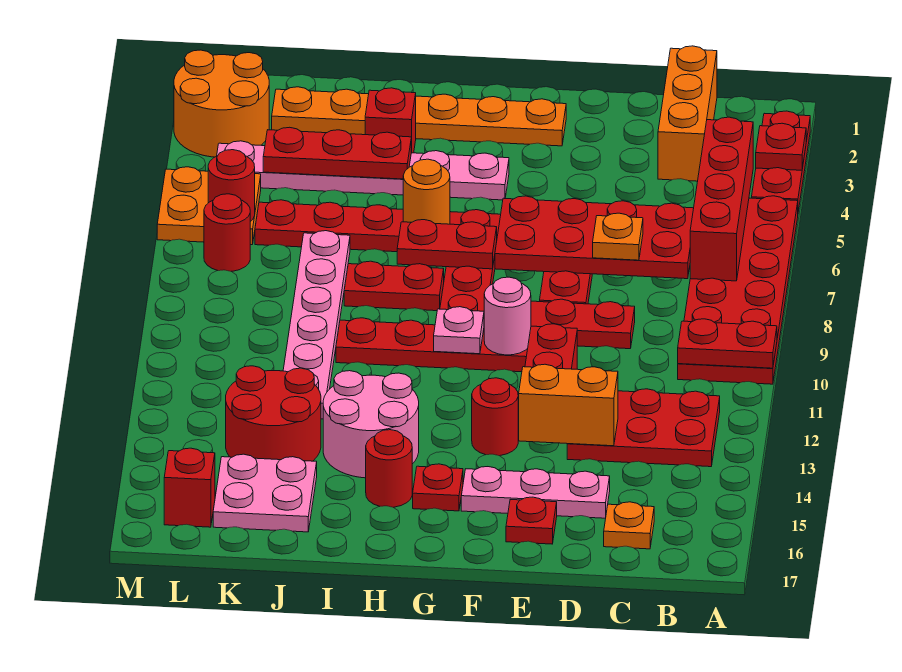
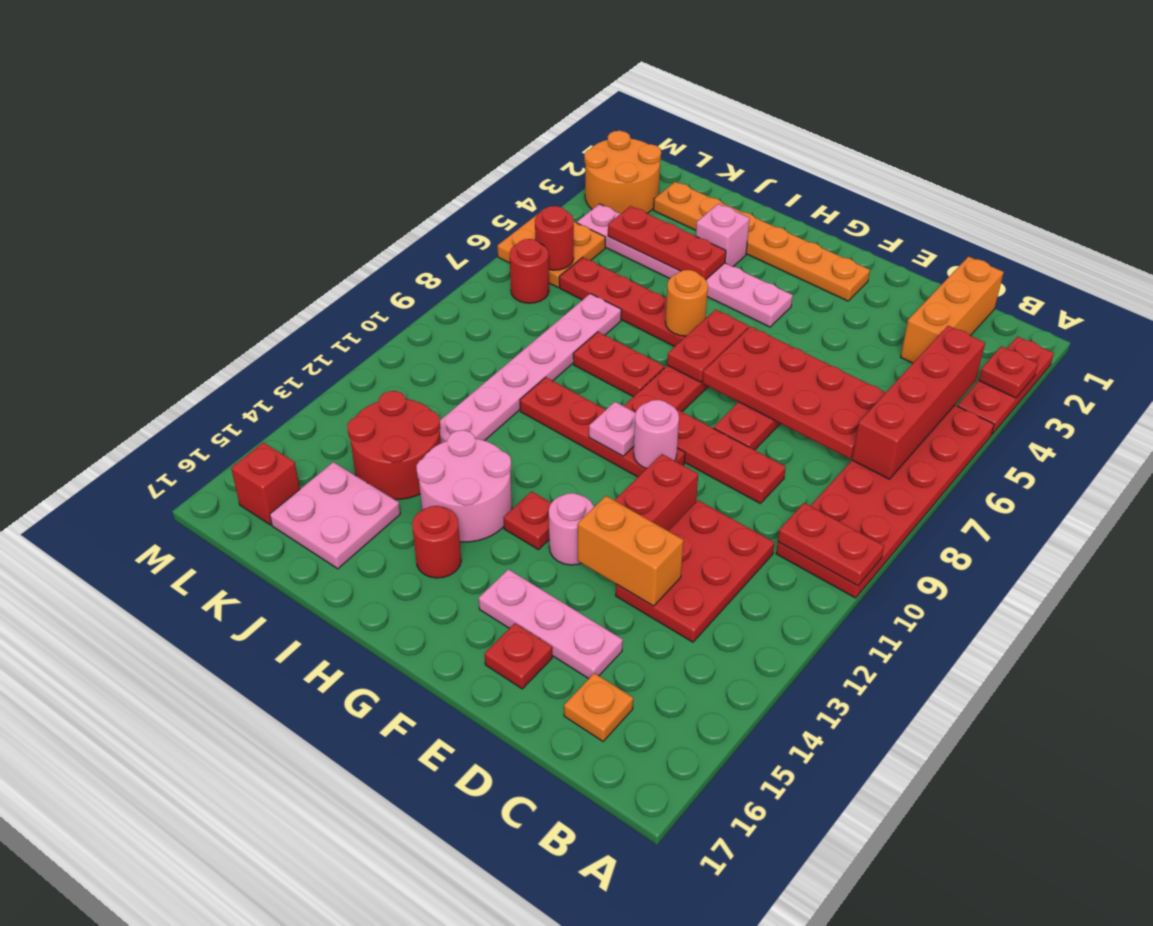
red plate B12:D13 level 1 -> red plate C11:D13 level 1
orange plate D7 level 3 -> none
red round brick F13 level 1 -> pink round brick F13 level 1
red plate G7:H7 level 2 -> red plate G6:G7 level 2
red plate G15 level 1 -> red plate G13 level 1
red brick I3 level 1 -> pink brick I3 level 1

